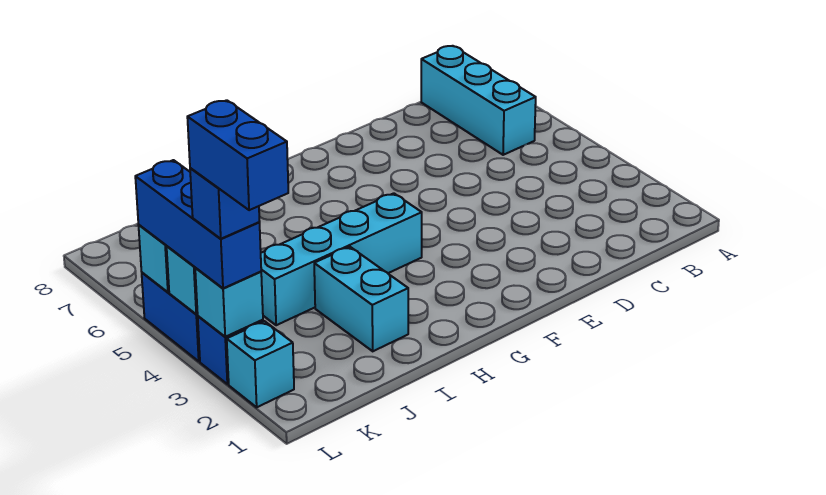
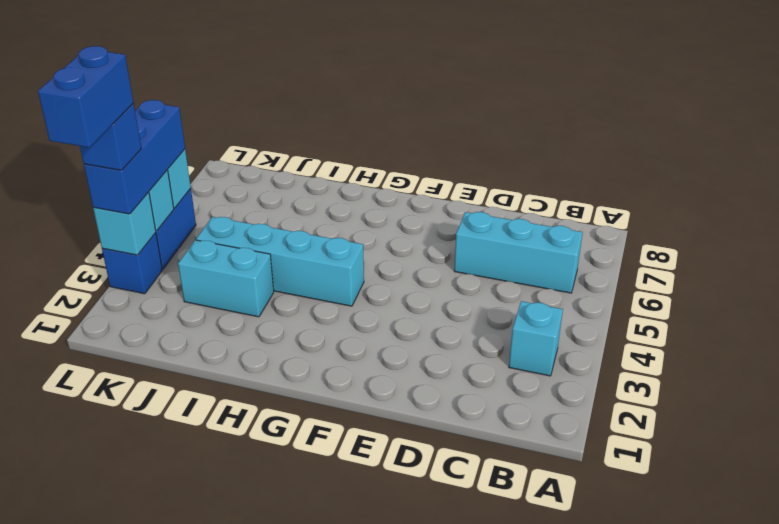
cyan brick B6:B8 level 1 -> cyan brick B6:D6 level 1
cyan brick I2:I3 level 1 -> cyan brick I3:J3 level 1
cyan brick L2 level 1 -> cyan brick B3 level 1

